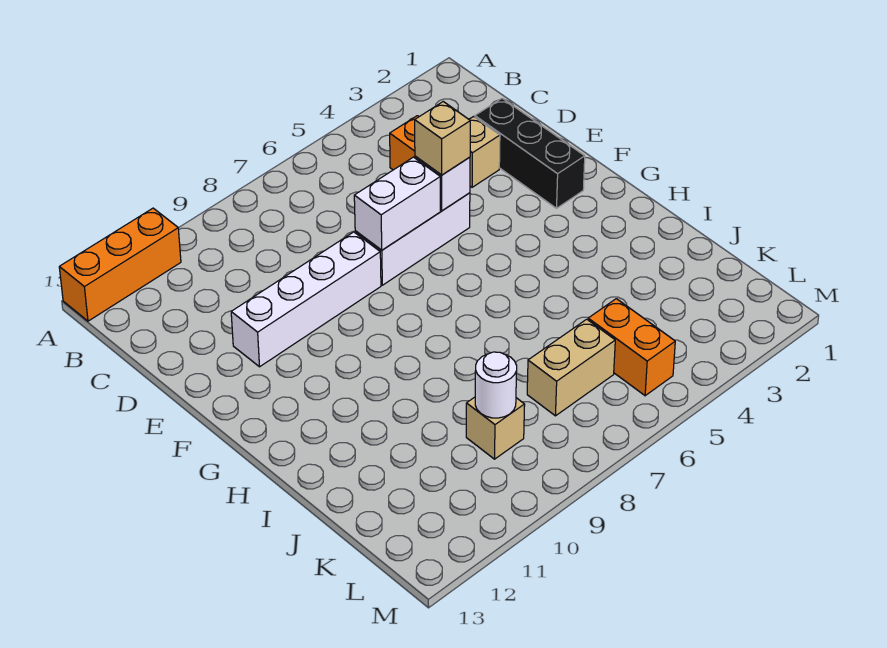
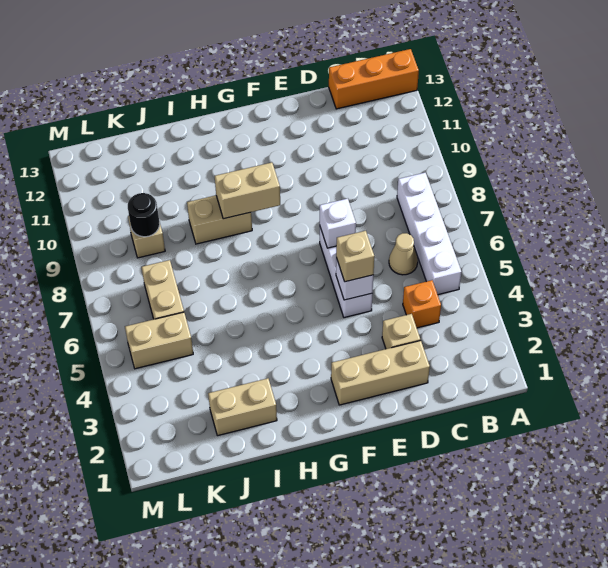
orange brick A11:A13 level 1 -> orange brick A13:C13 level 1
none -> tan cone C6 level 1
black brick D2:F2 level 1 -> tan brick D2:F2 level 1
white brick E6:E7 level 2 -> white brick E7 level 2
white brick E8:E11 level 1 -> white brick B5:B8 level 1
none -> tan brick G9:H9 level 2
none -> tan brick H9:I9 level 1
none -> tan brick I2:J2 level 1
orange brick K5:L5 level 1 -> tan brick K5:L5 level 1
white round brick K9 level 2 -> black round brick K9 level 2

